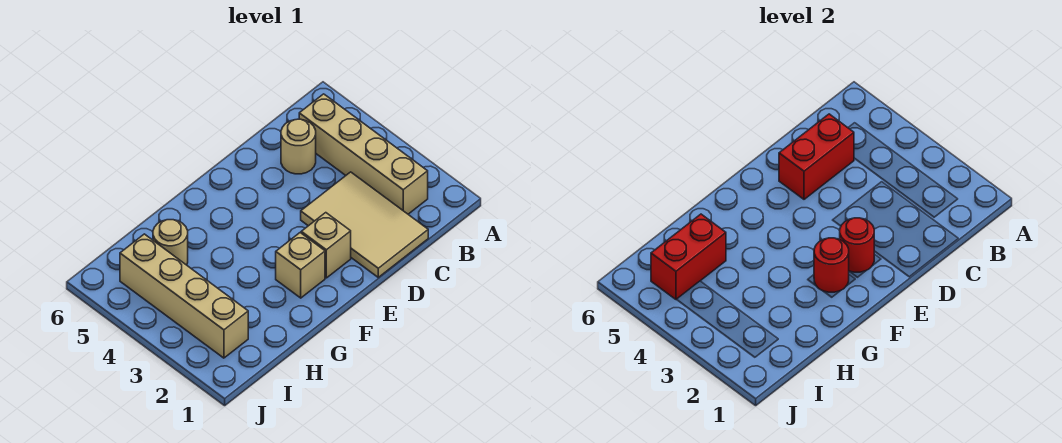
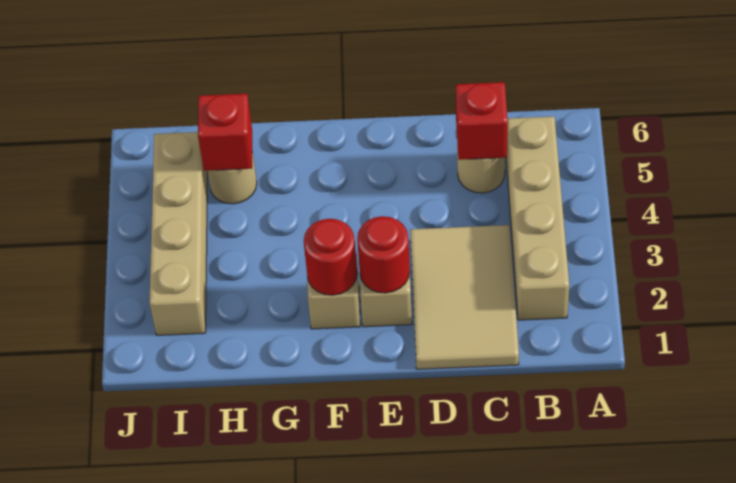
red brick C5:D5 level 2 -> red brick C5 level 2
red brick H5:I5 level 2 -> red brick H5 level 2

